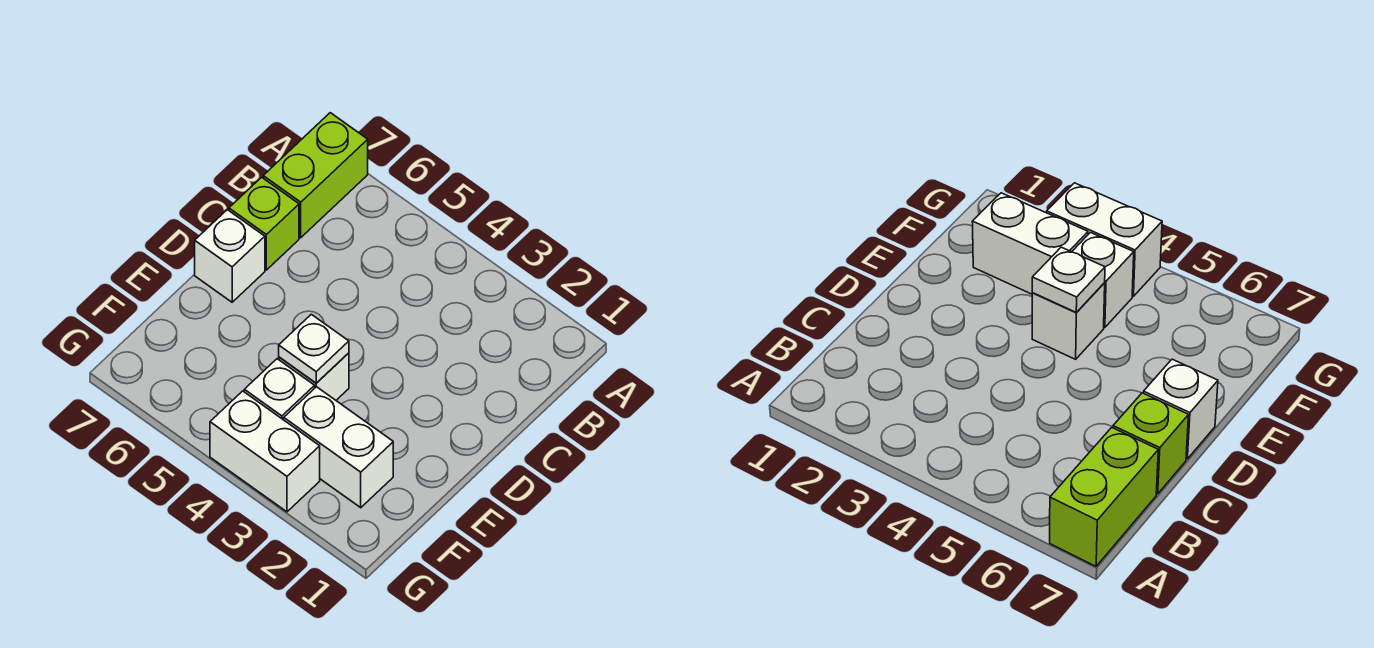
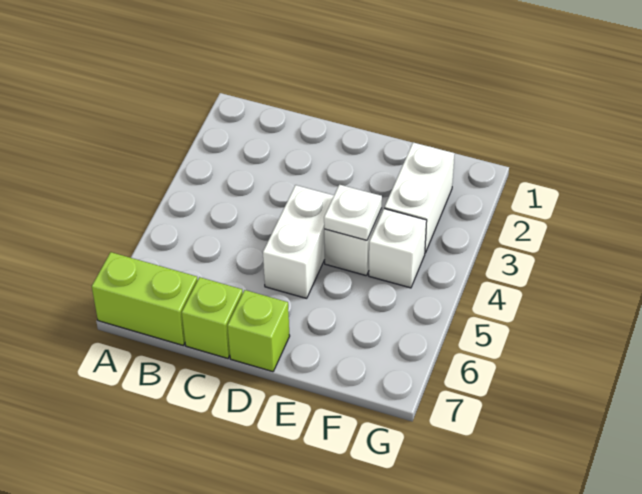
white brick D7 level 1 -> lime brick D7 level 1
white brick G3:G4 level 1 -> white brick D4:D5 level 1

